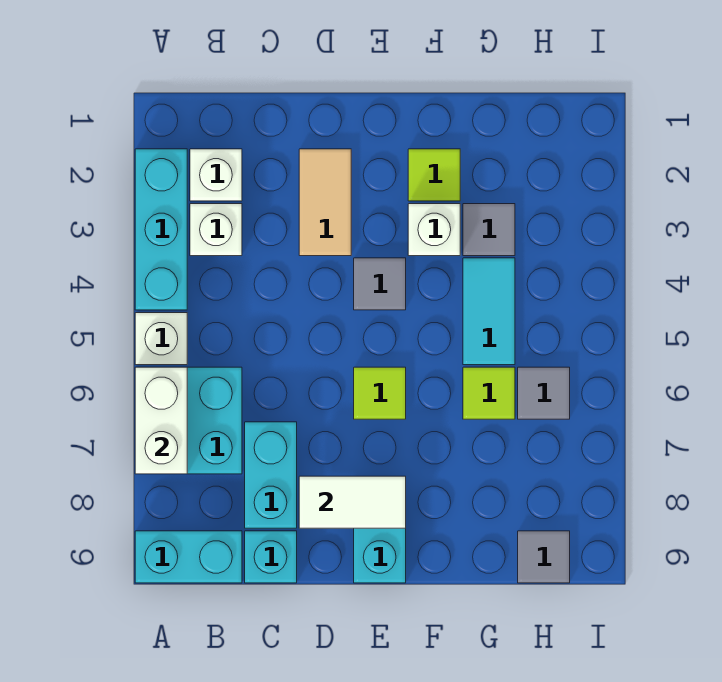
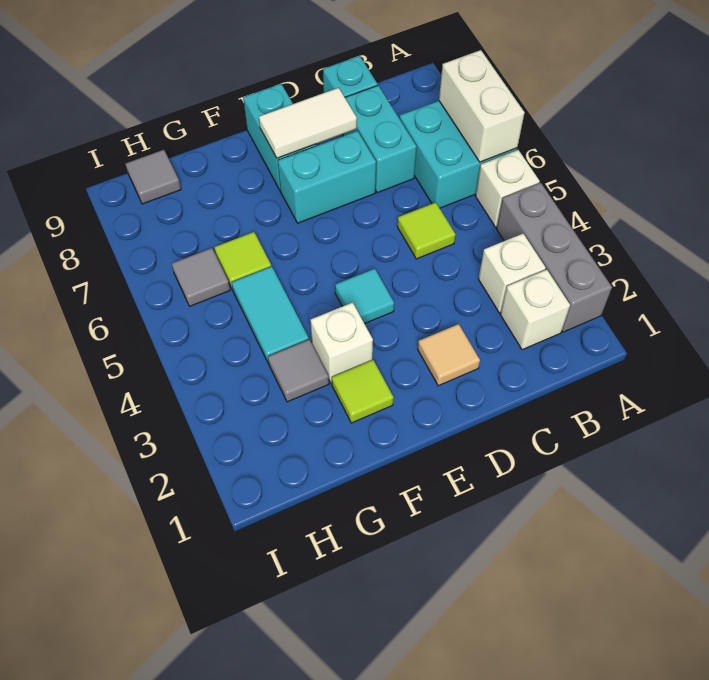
cyan brick A2:A4 level 1 -> grey brick A2:A4 level 1
cyan brick A9:B9 level 1 -> cyan brick D7:E7 level 1
tan tile D2:D3 level 1 -> tan tile D2 level 1
grey tile E4 level 1 -> cyan tile E4 level 1
lime tile E6 level 1 -> lime tile C5 level 1

